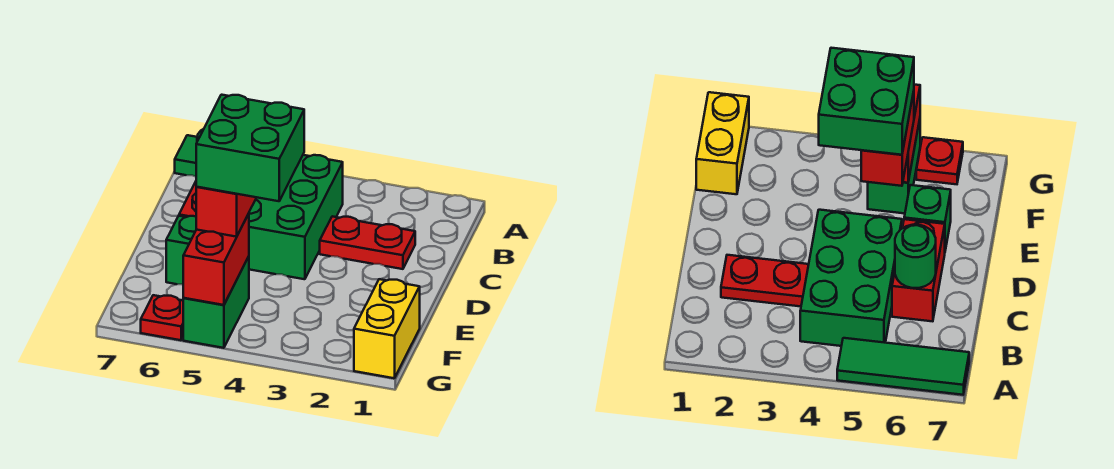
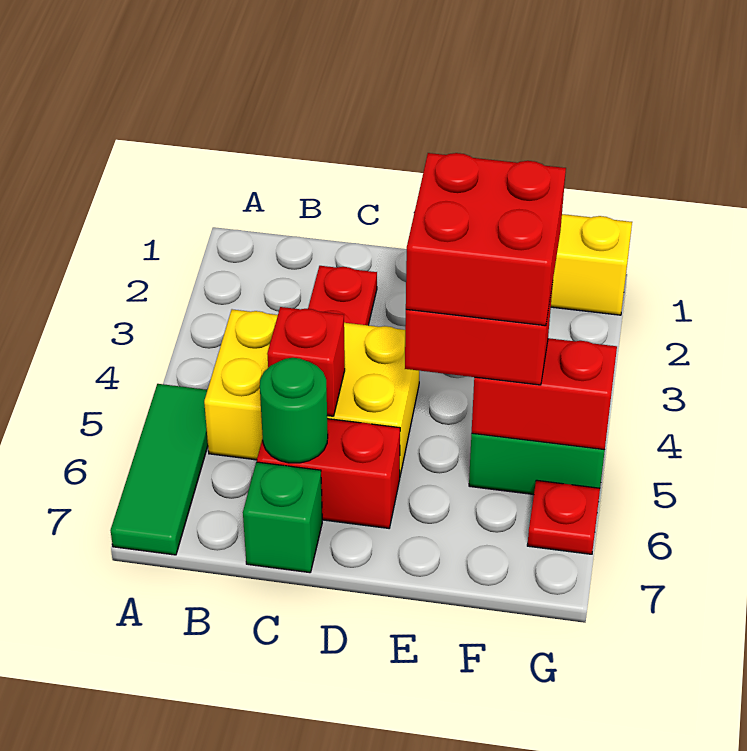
green brick B4:D5 level 1 -> yellow brick B4:D5 level 1
none -> red brick C5 level 2
green brick E4:F5 level 4 -> red brick E4:F5 level 4
green brick E6 level 1 -> green brick C7 level 1

